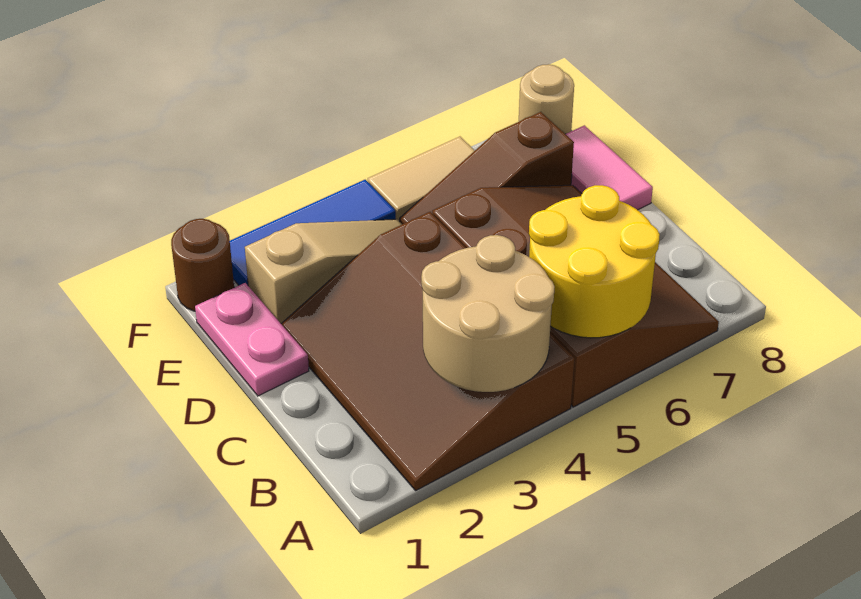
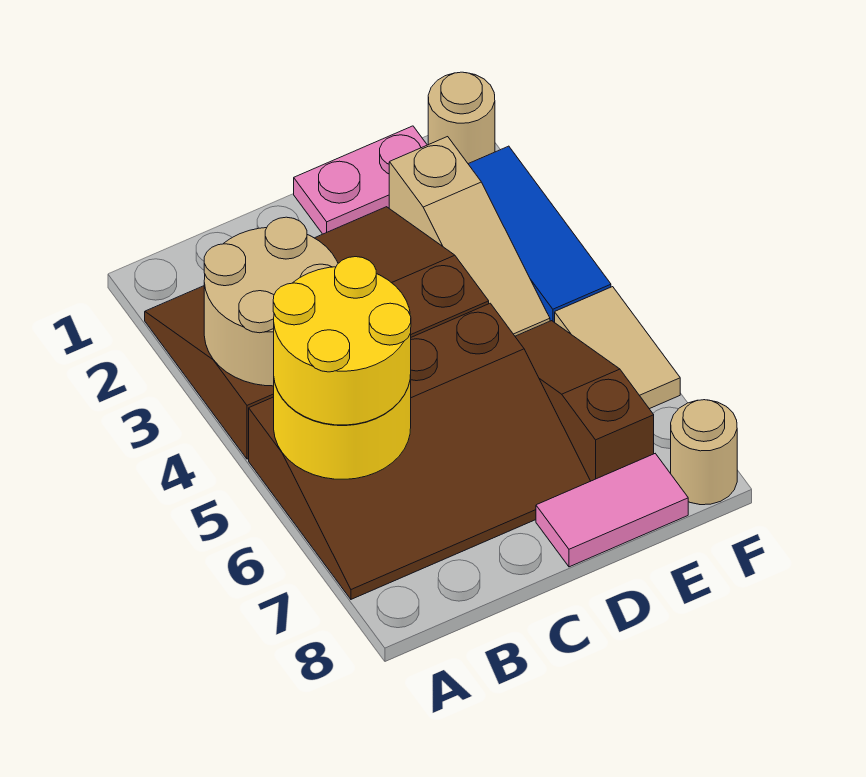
none -> yellow round brick A5:B6 level 3
brown round brick F1 level 1 -> tan round brick F1 level 1

